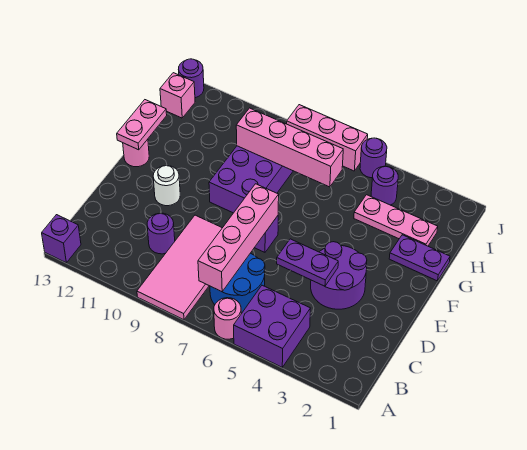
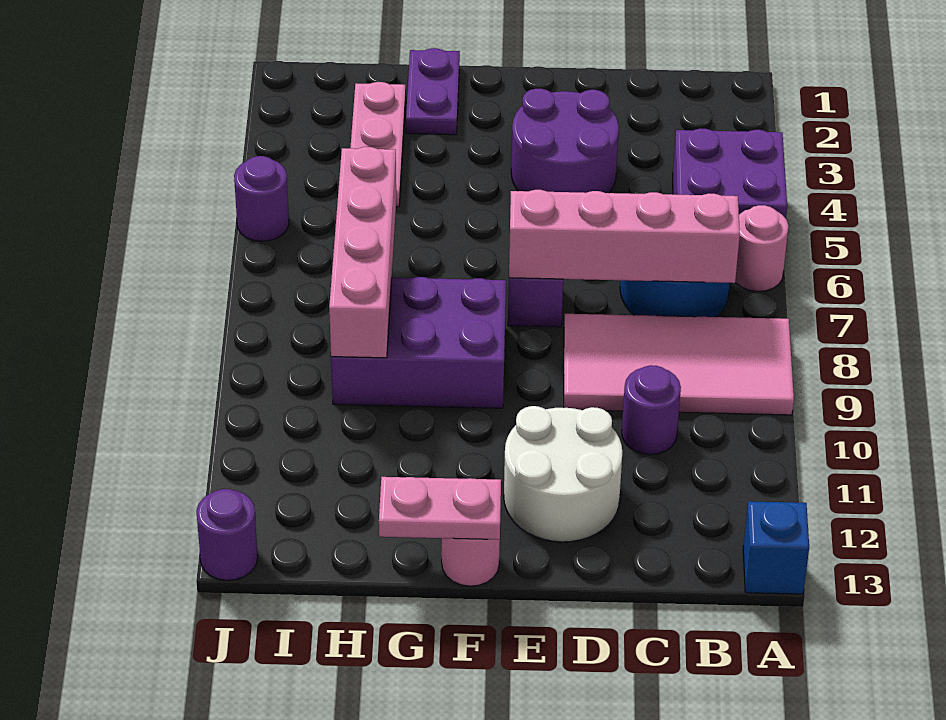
purple brick A13 level 1 -> blue brick A13 level 1
purple plate D4:D5 level 2 -> none
white round brick E11 level 1 -> white round brick D11:E12 level 1
purple round brick I4 level 1 -> none
pink brick I13 level 1 -> none
pink brick J6:J8 level 1 -> none

